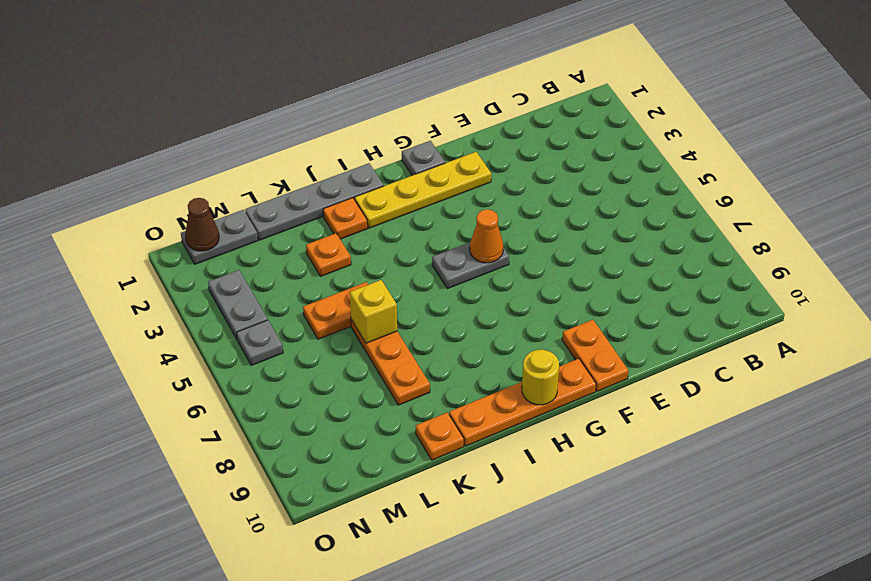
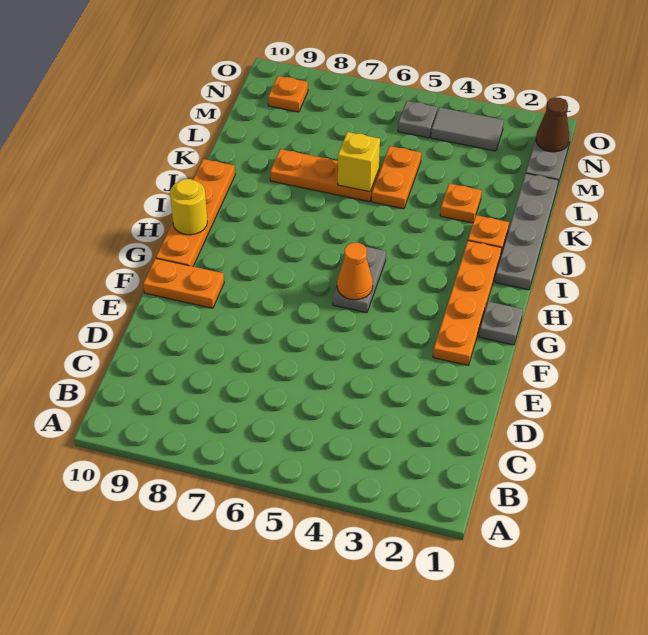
yellow plate F2:I2 level 1 -> orange plate F2:I2 level 1
orange plate K10 level 1 -> orange plate N9 level 1
grey plate N3:N4 level 1 -> grey tile N3:N4 level 1

